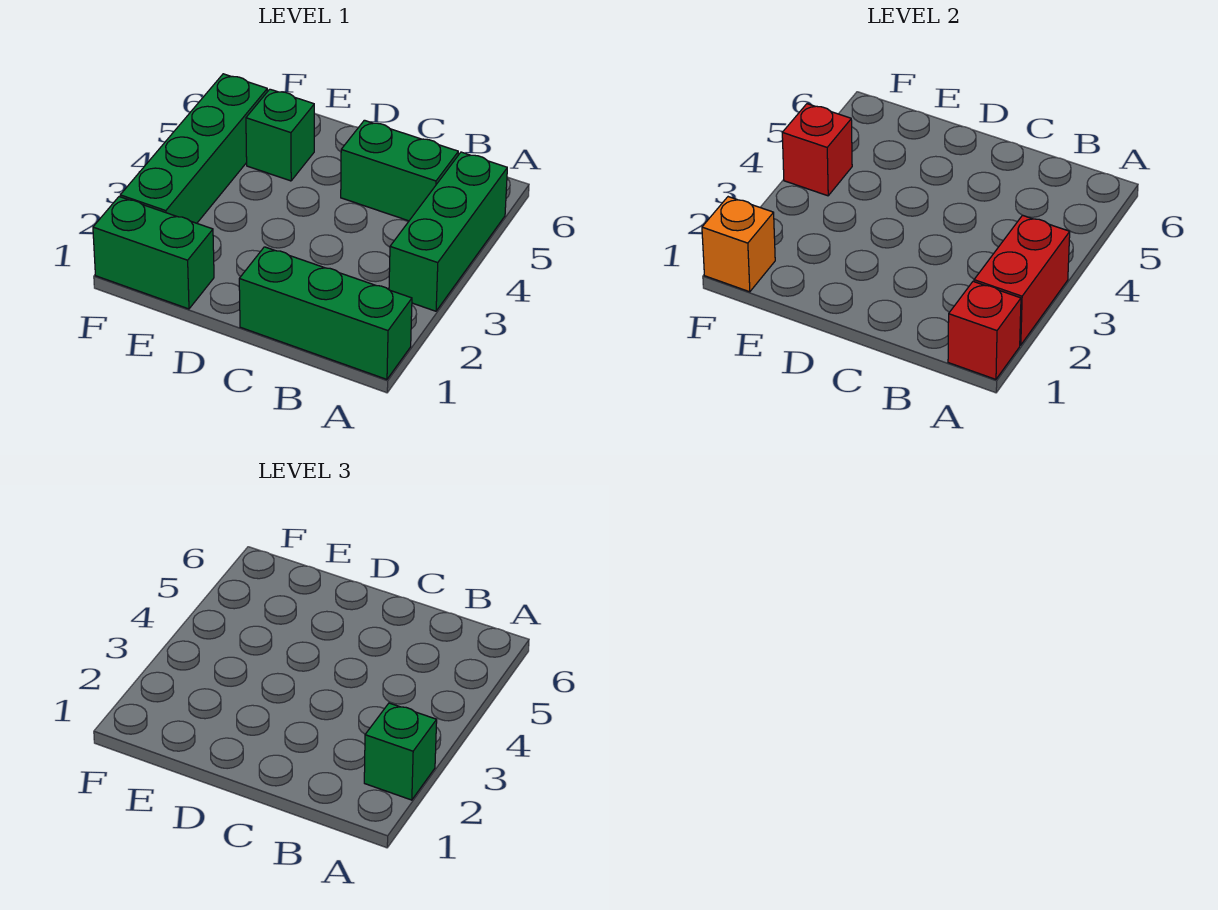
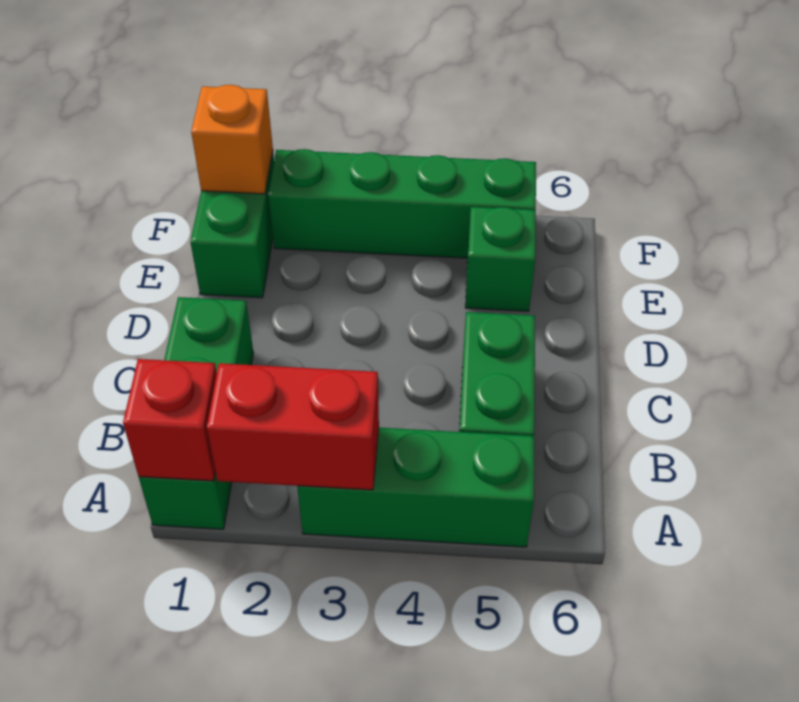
green brick A2 level 3 -> none
red brick F4 level 2 -> none

